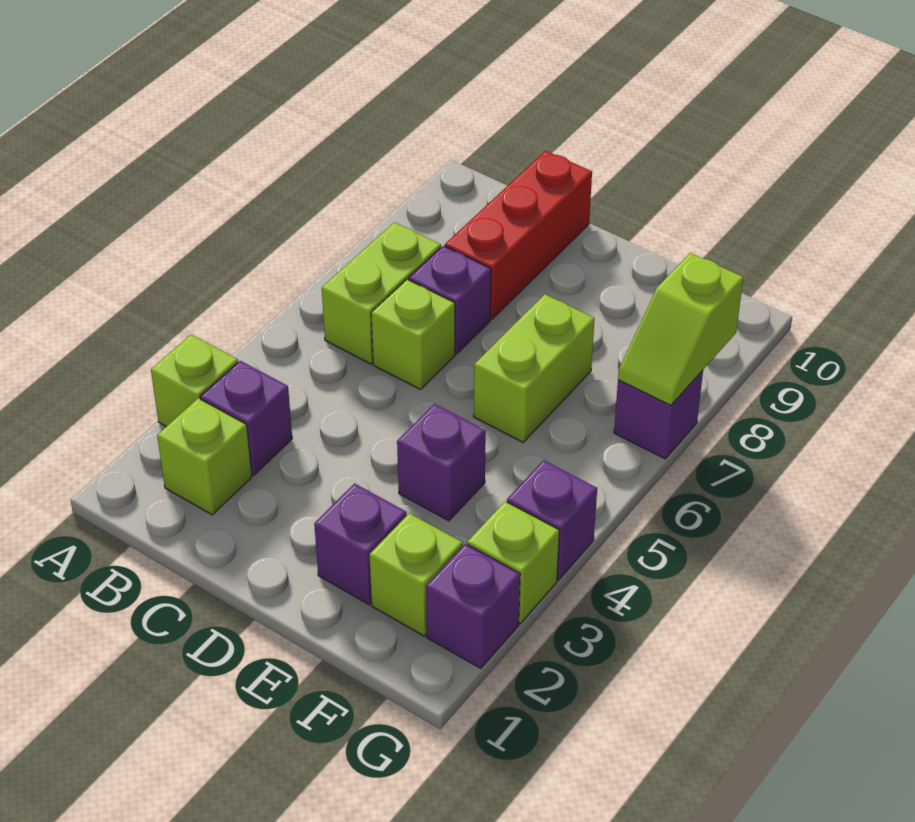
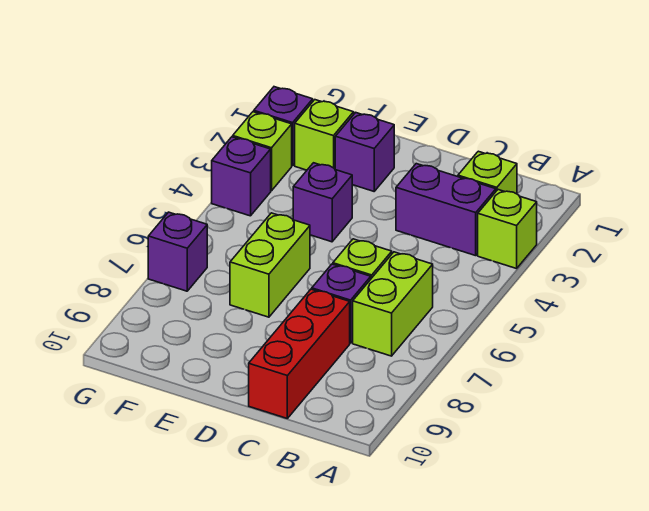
purple brick B3 level 1 -> purple brick B3:C3 level 1
lime slope G7:G8 level 2 top 8 -> none

